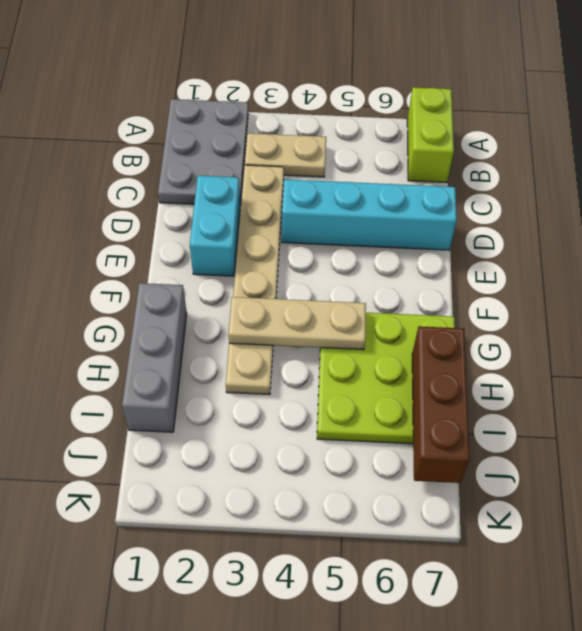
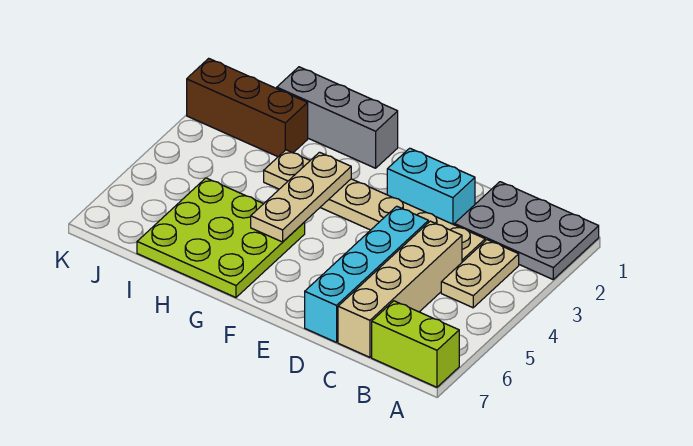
none -> tan brick C4:C7 level 1
brown brick H7:J7 level 2 -> brown brick I2:K2 level 1

